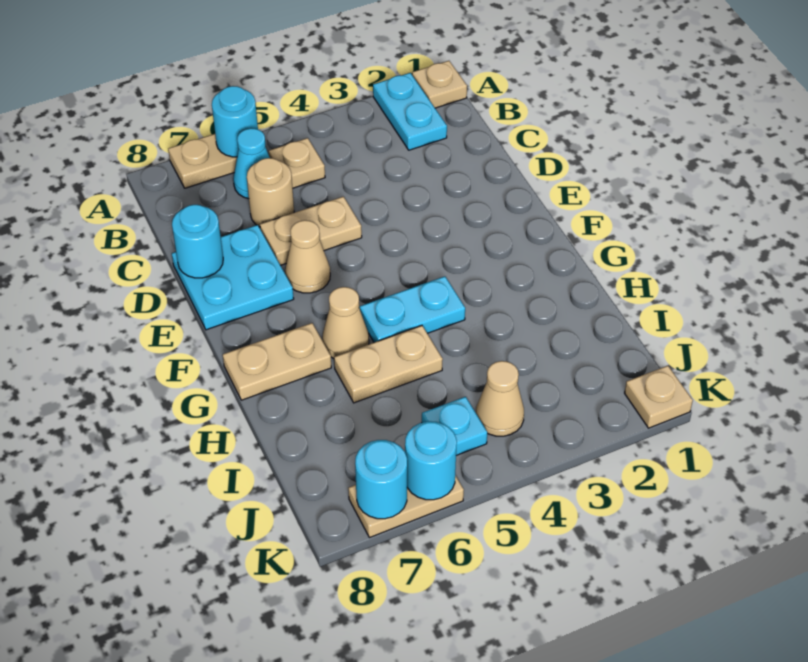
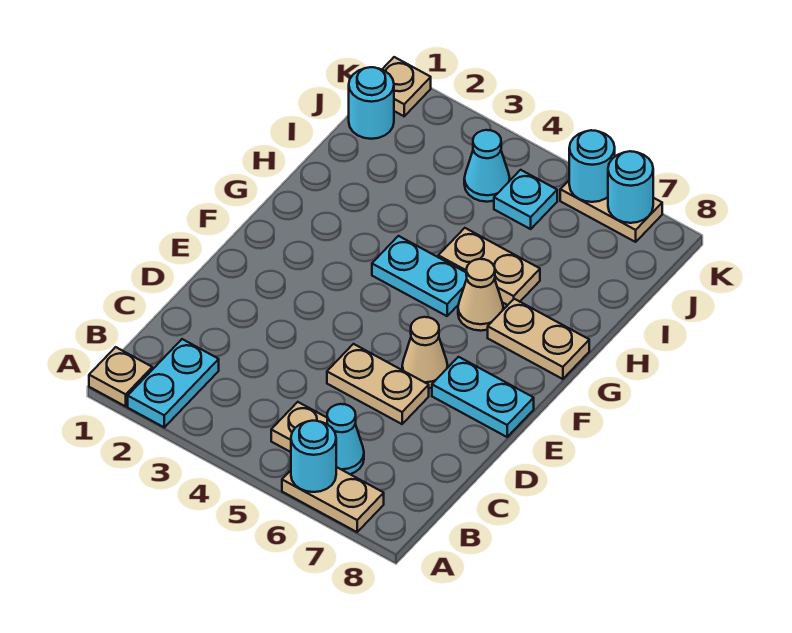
tan round brick C6 level 1 -> none
cyan plate D7:E8 level 1 -> cyan plate E7:E8 level 1
cyan round brick D8 level 2 -> cyan round brick J1 level 1
tan cone J4 level 1 -> cyan cone J4 level 1

